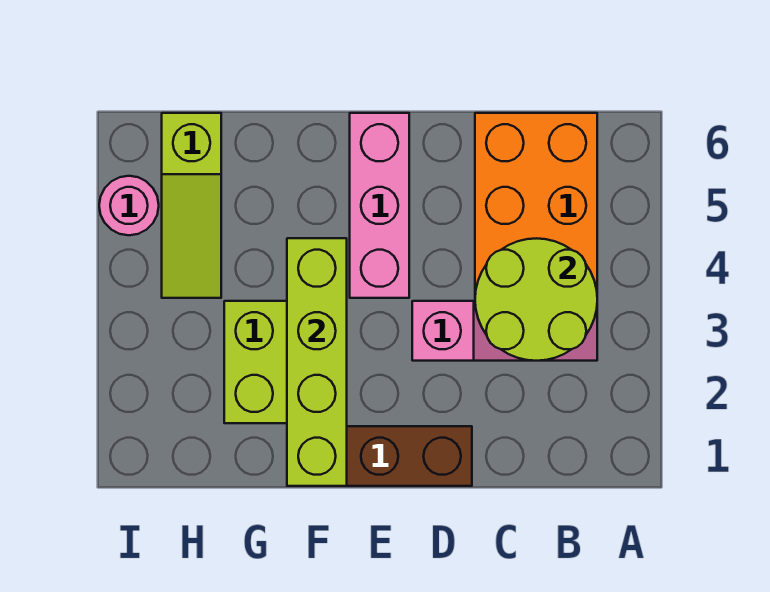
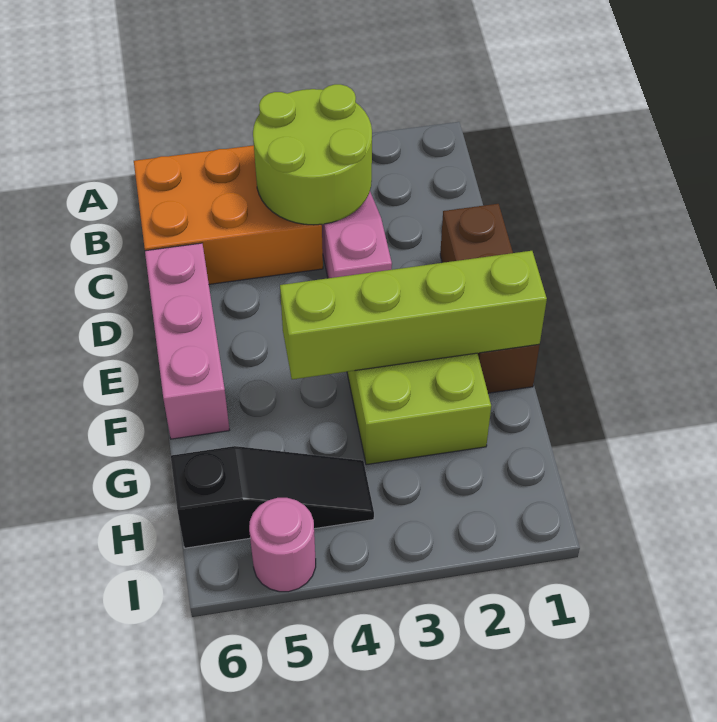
pink brick E4:E6 level 1 -> pink brick D6:F6 level 1
lime slope H4:H6 level 1 top 6 -> black slope H4:H6 level 1 top 6

